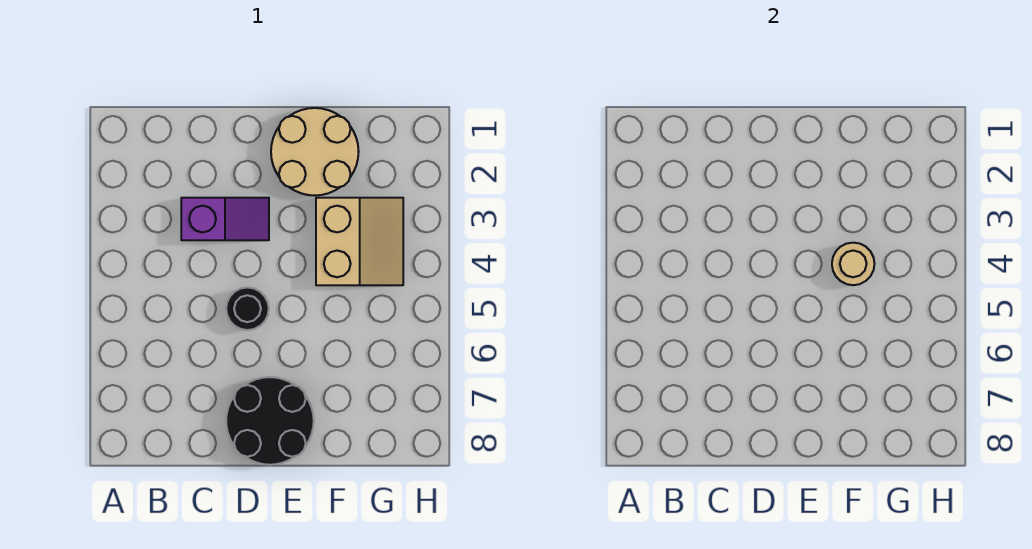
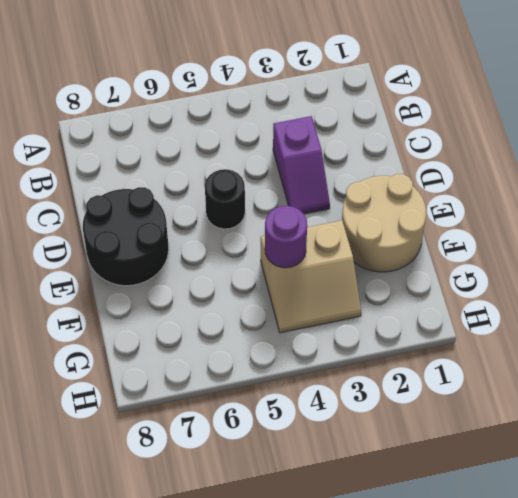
tan round brick F4 level 2 -> purple round brick F4 level 2

